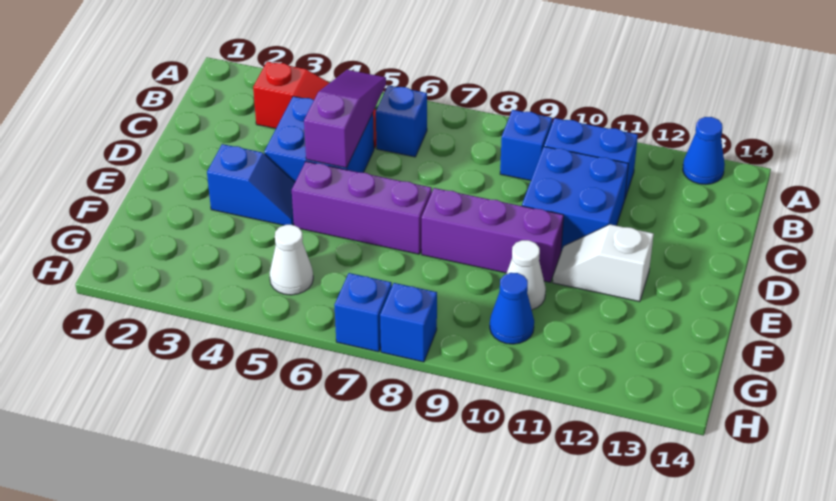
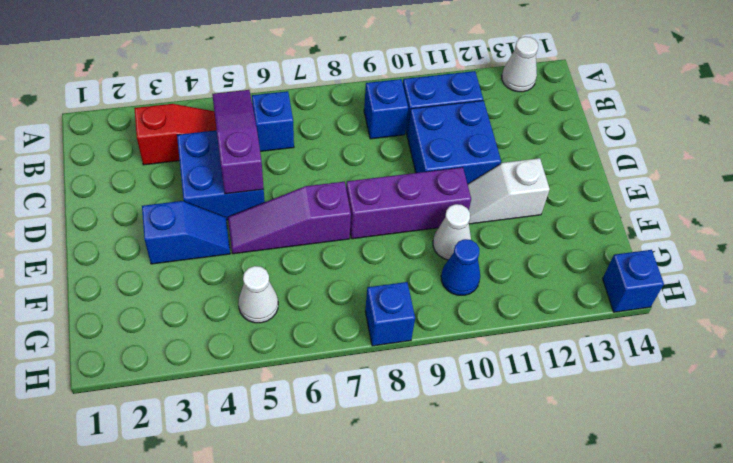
blue cone A13 level 1 -> white cone A13 level 1
purple brick E5:E7 level 1 -> purple slope E5:E7 level 1 top 7
blue brick H7 level 1 -> blue brick H14 level 1

